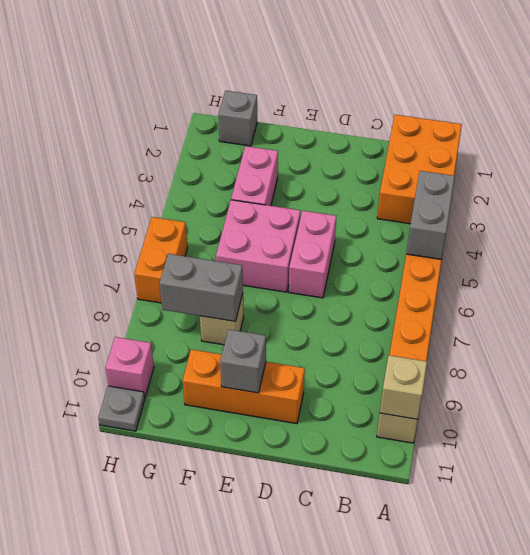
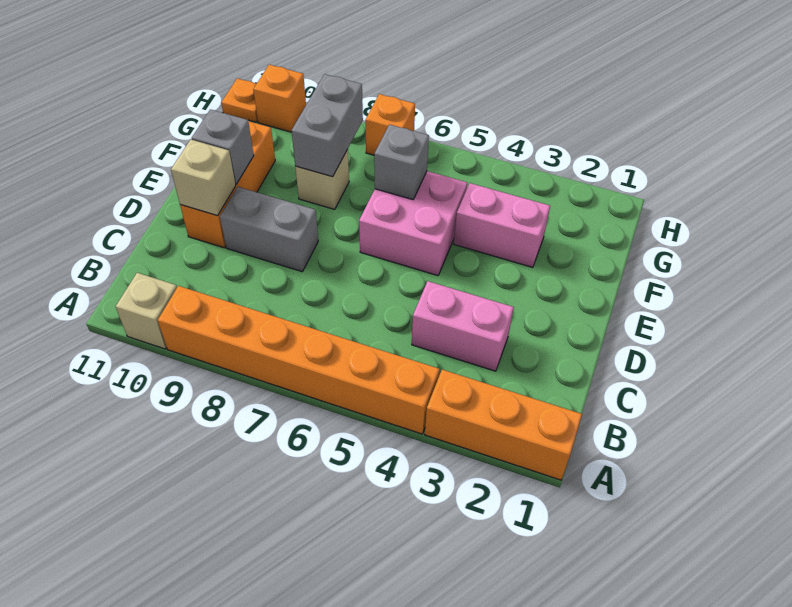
orange brick A1:B3 level 1 -> orange brick A1:A3 level 1
grey brick A4:A5 level 2 -> grey brick D8:D9 level 1
tan brick A10 level 2 -> tan brick D10 level 2
pink brick D5:D6 level 1 -> pink brick C3:C4 level 1
grey brick G1 level 1 -> grey brick F6 level 2
orange brick H6:H7 level 1 -> orange brick H7 level 1
pink brick H10 level 1 -> orange brick H10 level 1
grey plate H11 level 1 -> orange plate H11 level 1

